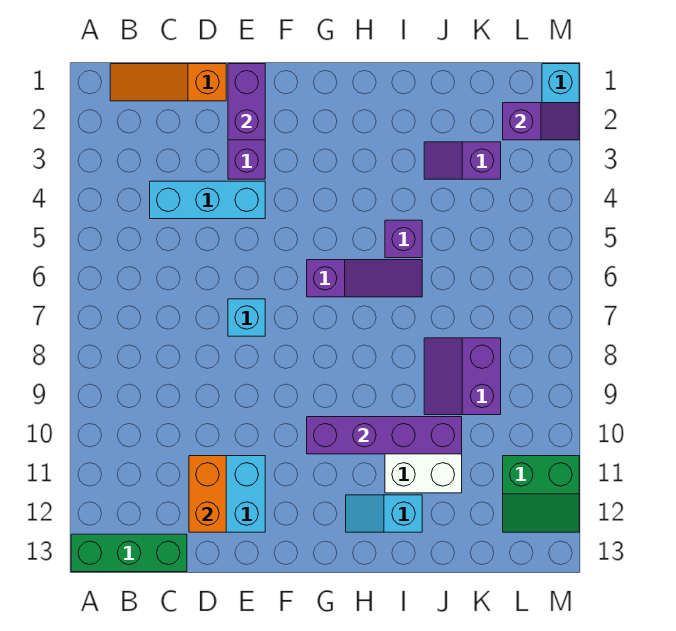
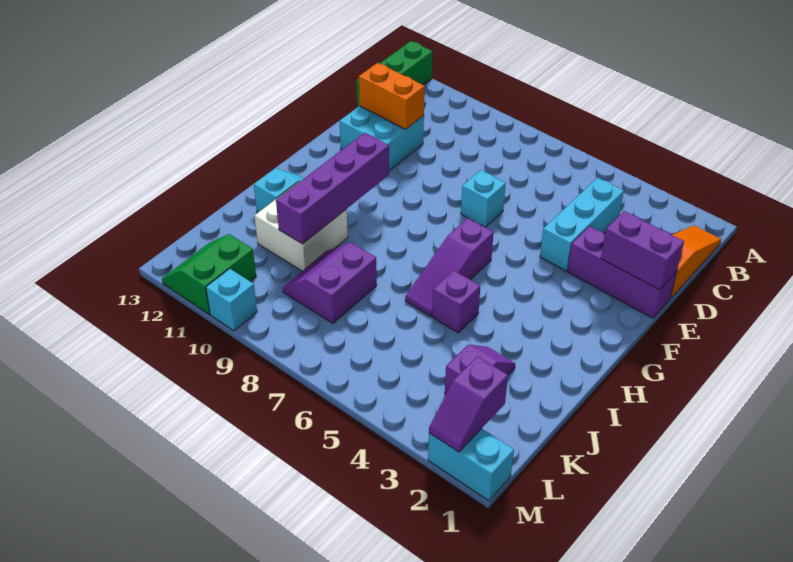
purple slope J8:K9 level 1 top K -> purple slope J8:K9 level 1 top 8
none -> cyan brick M10 level 1

